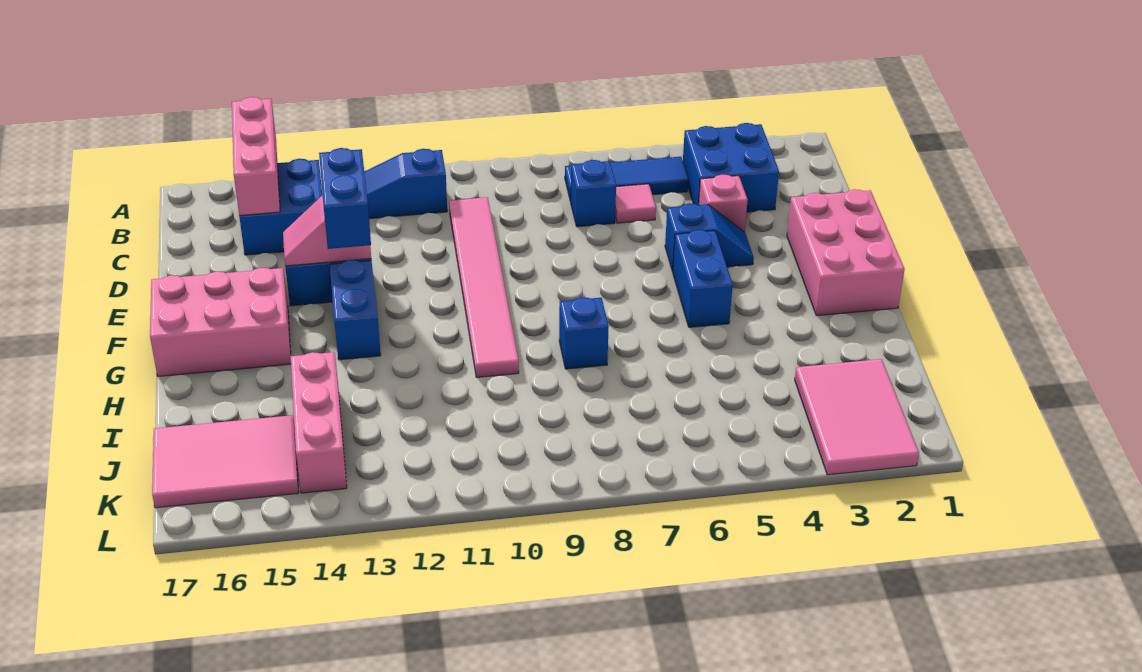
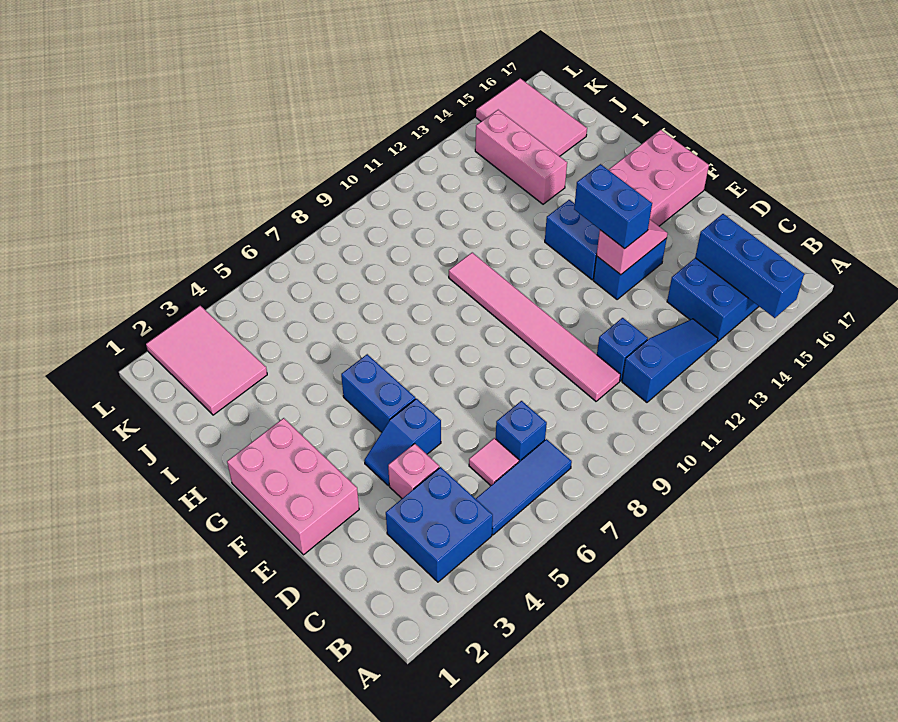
pink brick A15:C15 level 2 -> blue brick A15:C15 level 2
blue brick H8 level 1 -> blue brick C11 level 1
pink tile J15:K17 level 1 -> pink tile J15:L16 level 1

